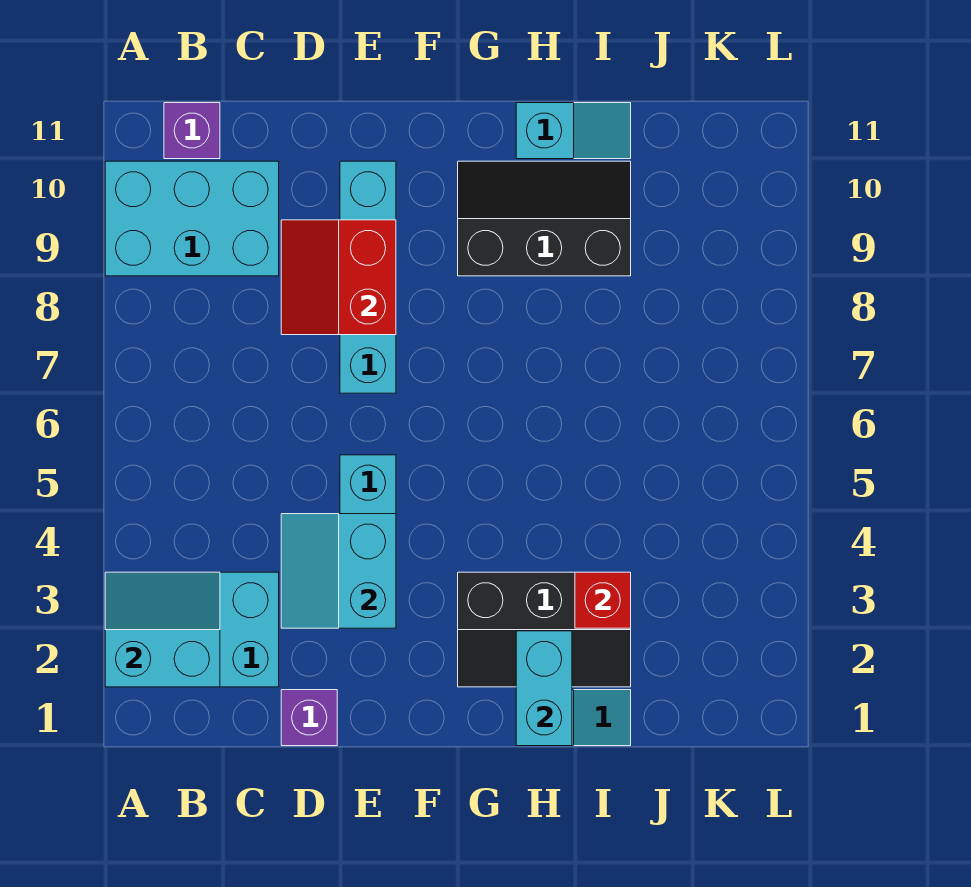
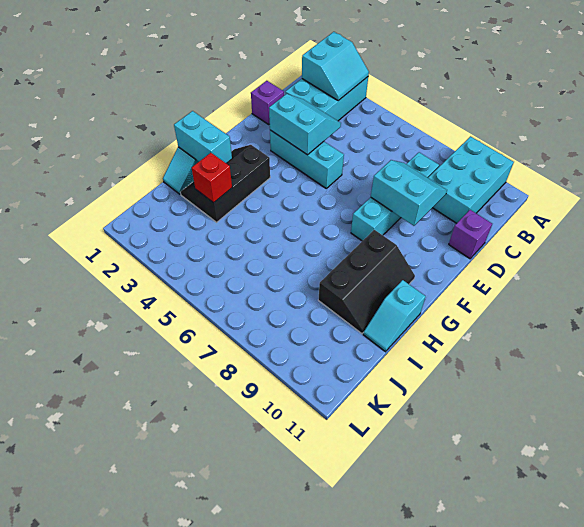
purple brick B11 level 1 -> purple brick D11 level 1
red slope D8:E9 level 2 top E -> cyan slope D8:E9 level 2 top E
cyan brick E7:E10 level 1 -> cyan brick C8:F8 level 1

